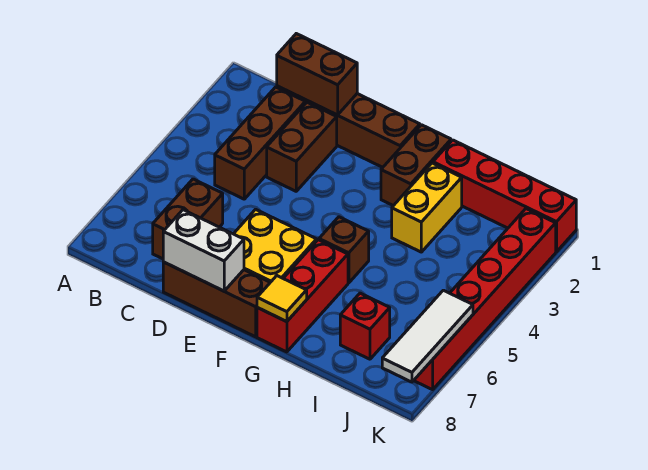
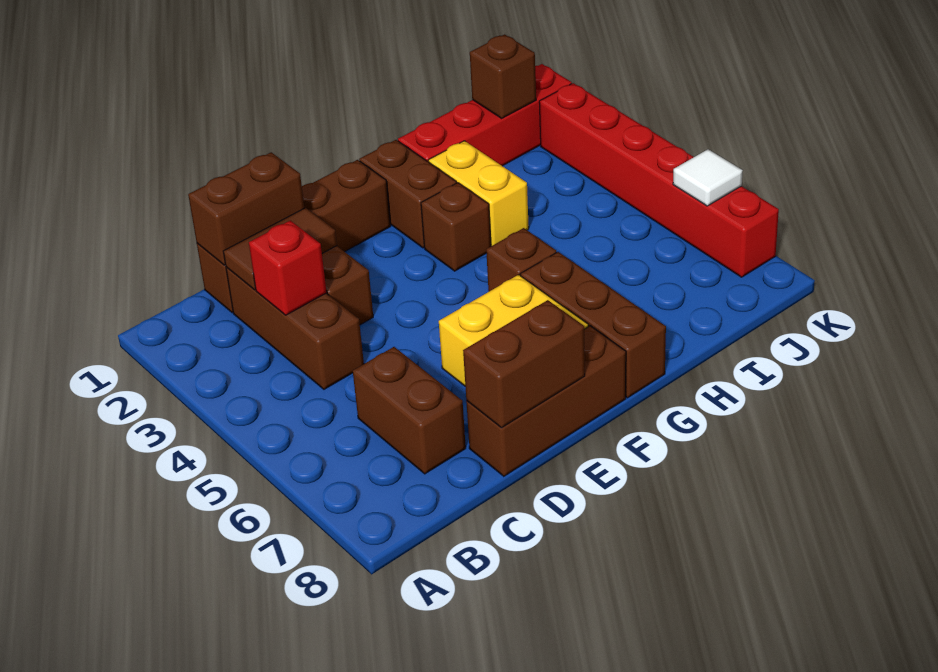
none -> brown tile C2:D2 level 2
white brick D8:E8 level 2 -> brown brick D8:E8 level 2
none -> brown brick G3 level 1
red brick G6:G8 level 1 -> brown brick G6:G8 level 1
yellow tile G8 level 2 -> none
red brick I7 level 1 -> red brick C3 level 2
none -> brown brick J1 level 2
white tile K6:K8 level 2 -> white tile K6 level 2

